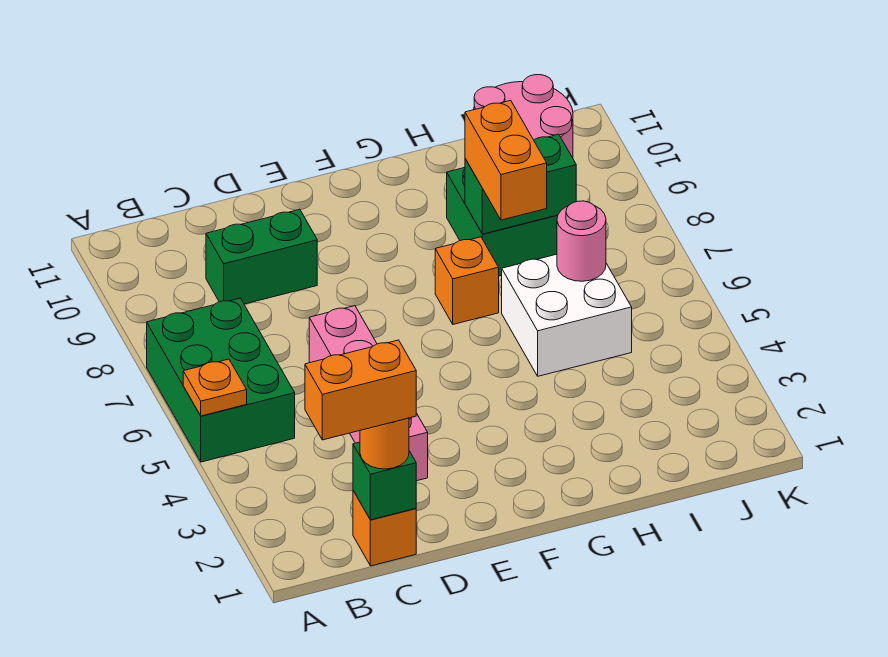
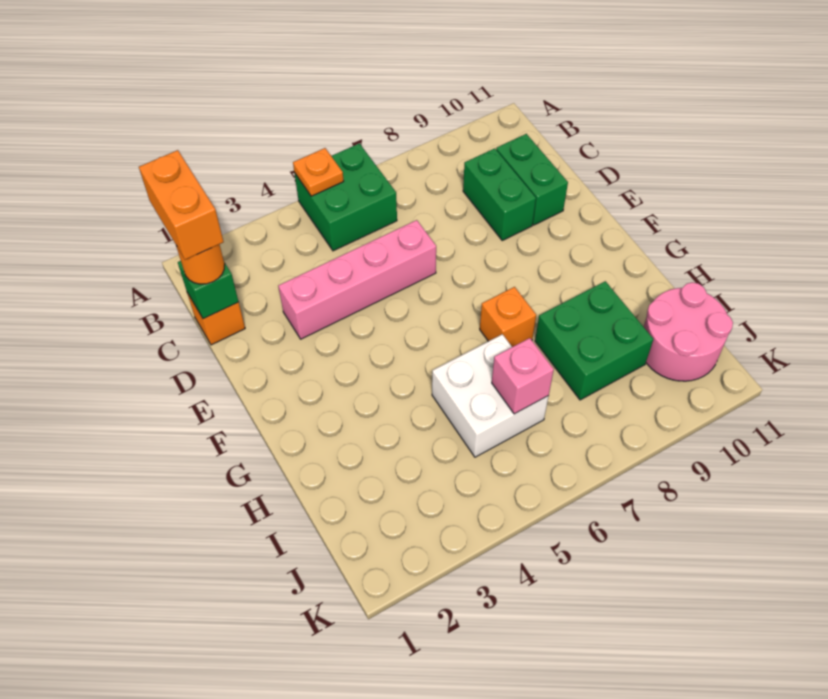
green brick A5:B7 level 1 -> green brick A5:B6 level 1
orange brick H7:H8 level 3 -> none
green brick H8:I8 level 2 -> green brick C10:D10 level 1
pink round brick I6 level 2 -> pink brick I6 level 2

